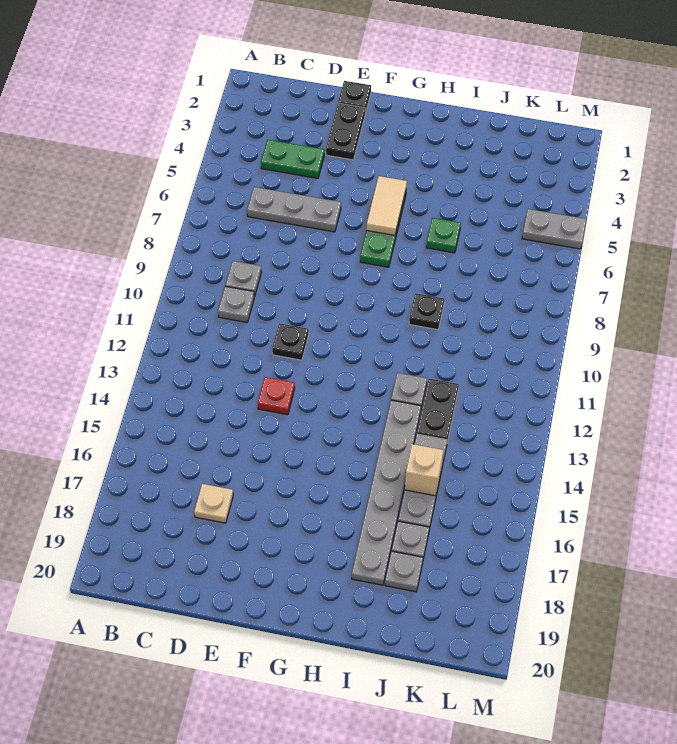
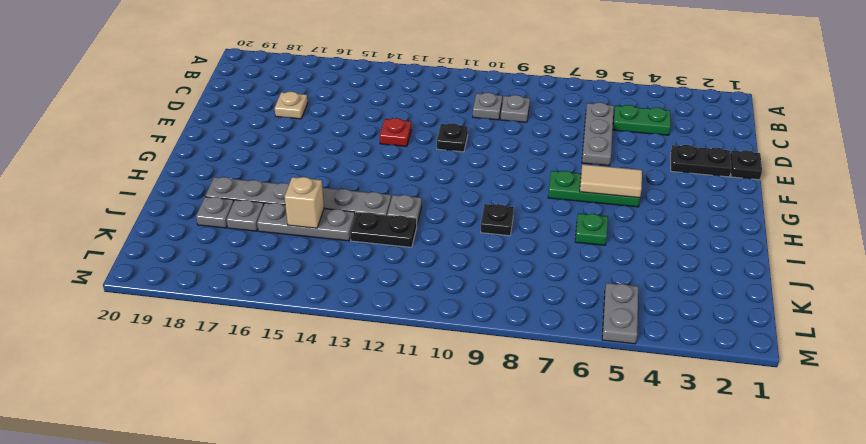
green plate C4:D4 level 1 -> green plate C4:C5 level 1

